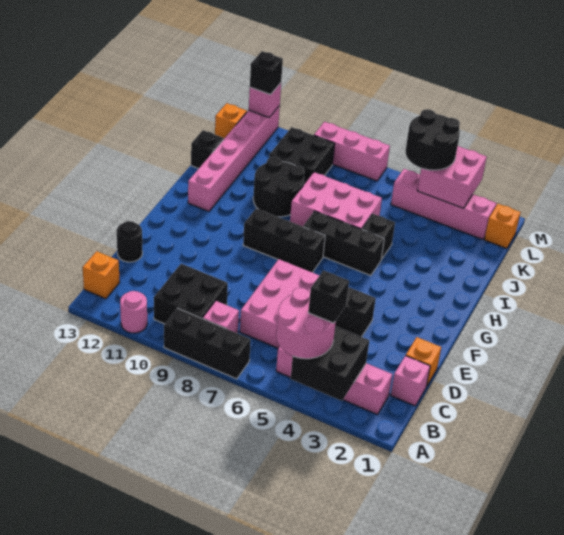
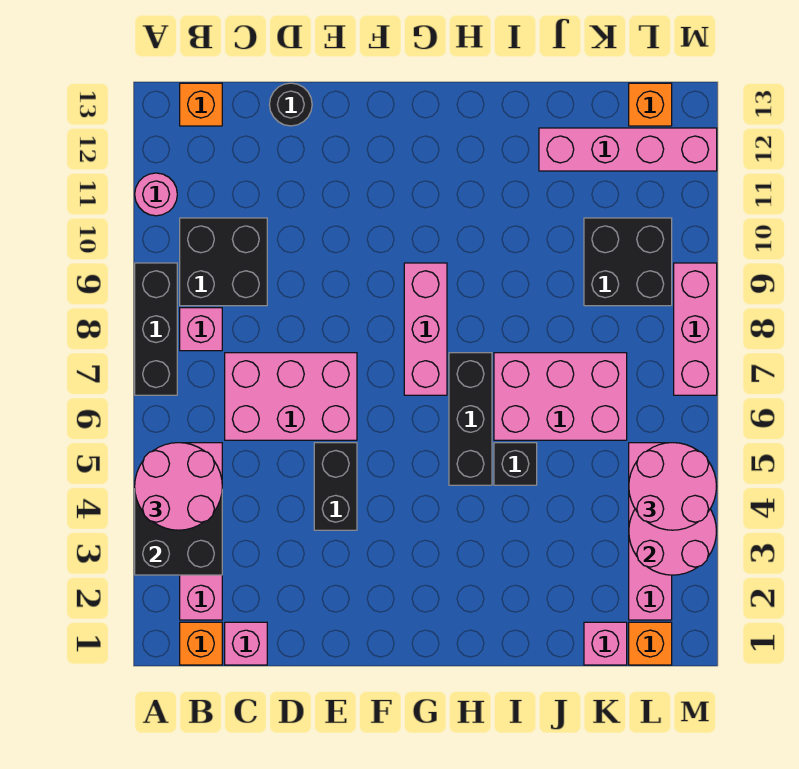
black brick B4 level 4 -> none
orange brick D1 level 1 -> orange brick B1 level 1
black brick G7:G9 level 1 -> pink brick G7:G9 level 1
pink brick H12:M12 level 1 -> pink brick J12:M12 level 1
pink brick I6:J8 level 1 -> pink brick I6:K7 level 1
black round brick I9:J10 level 1 -> none
black brick J13 level 1 -> none
pink brick L3:M4 level 2 -> pink round brick L3:M4 level 2
black round brick L4:M5 level 3 -> pink round brick L4:M5 level 3
pink brick M12 level 2 -> pink brick K1 level 1
black brick M12 level 3 -> none

